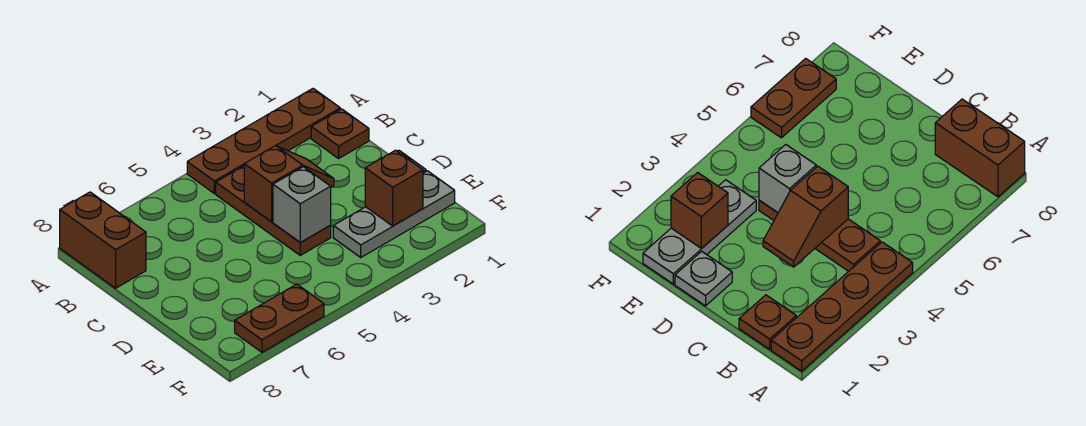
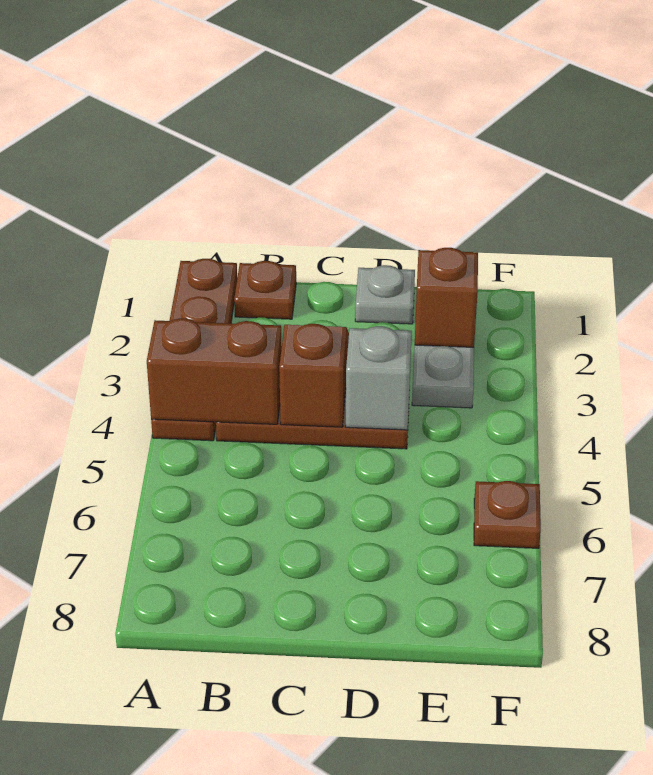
brown brick A8:B8 level 1 -> brown brick A4:B4 level 2
brown plate F6:F7 level 1 -> brown plate F6 level 1

